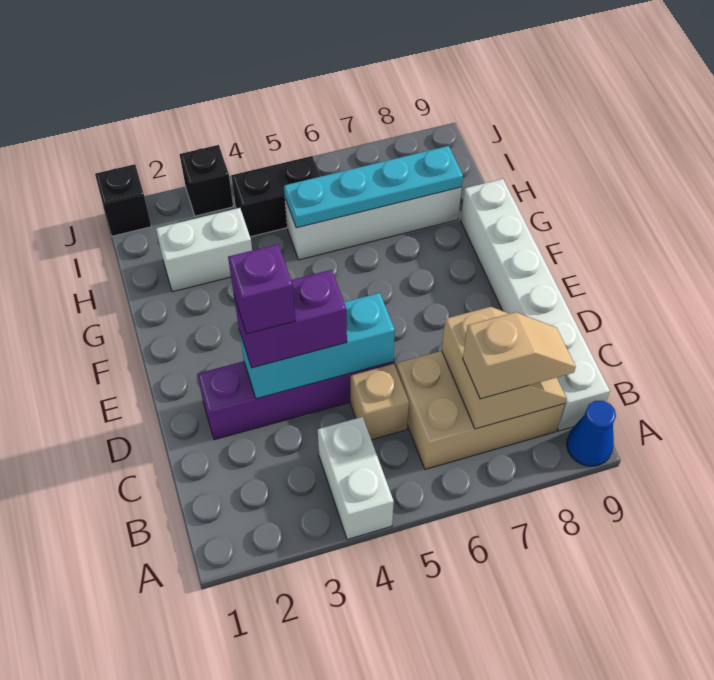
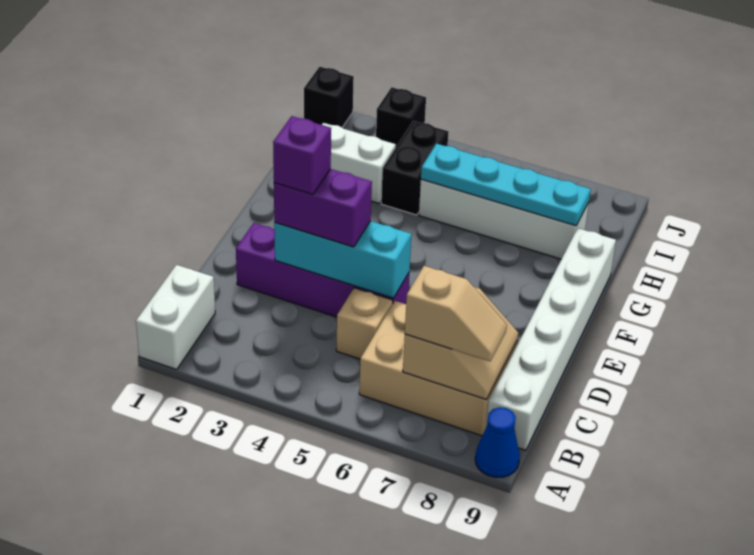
white brick A4:B4 level 1 -> white brick A1:B1 level 1
black brick I4:I5 level 1 -> black brick H4:I4 level 1

